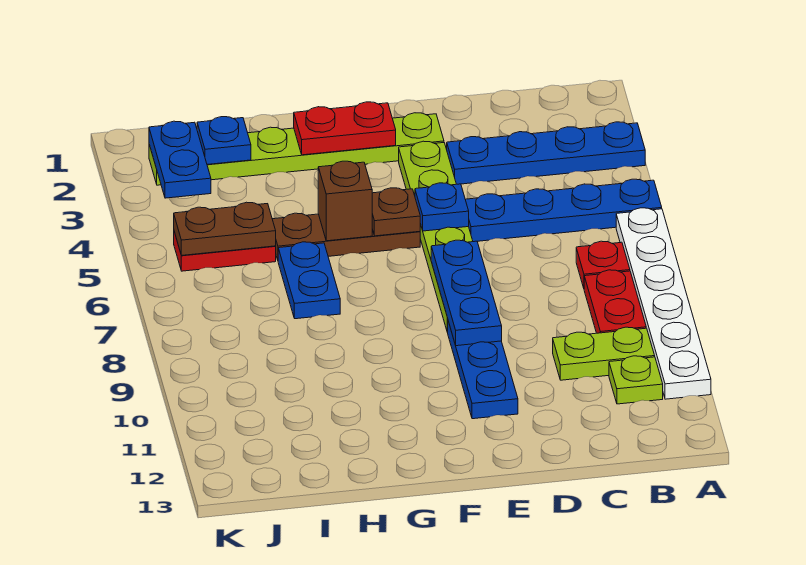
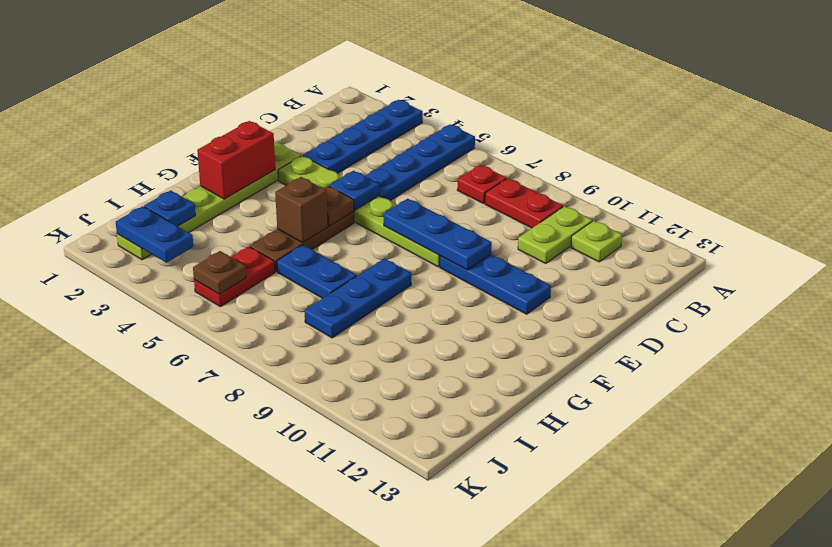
white plate A6:A11 level 1 -> none
red plate F2:G2 level 2 -> red brick F2:G2 level 2
none -> blue plate G8:I8 level 1
brown plate I5:J5 level 2 -> brown plate J5 level 2

